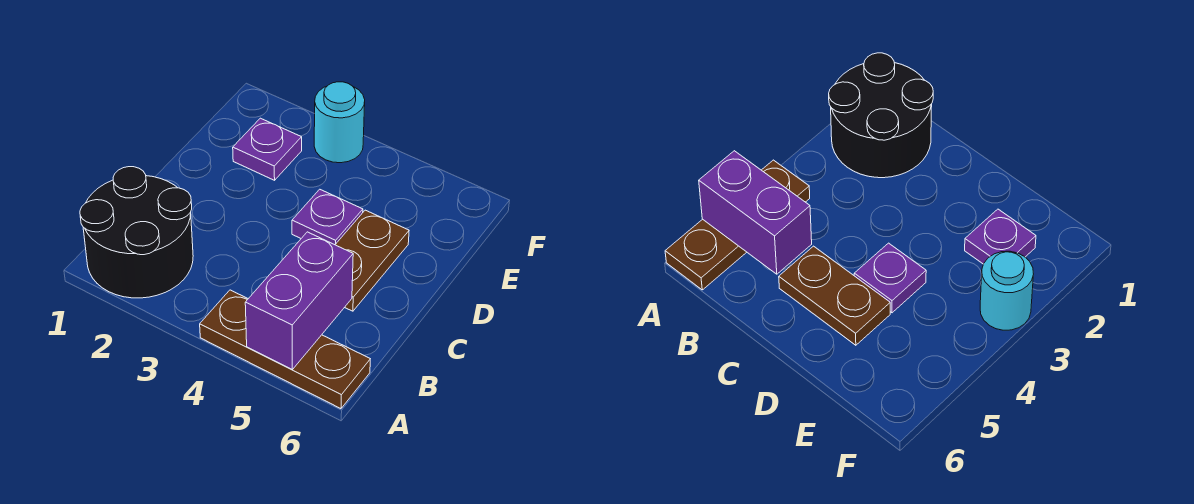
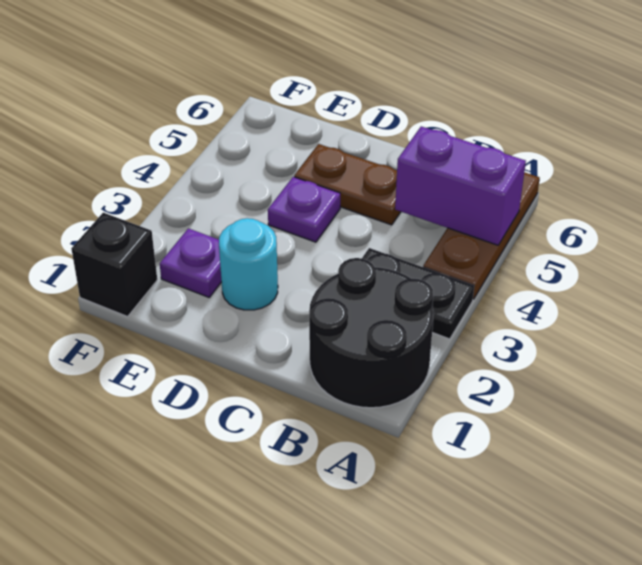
none -> black plate A3:B3 level 1
none -> black brick F1 level 1
cyan round brick F3 level 1 -> cyan round brick D2 level 1

